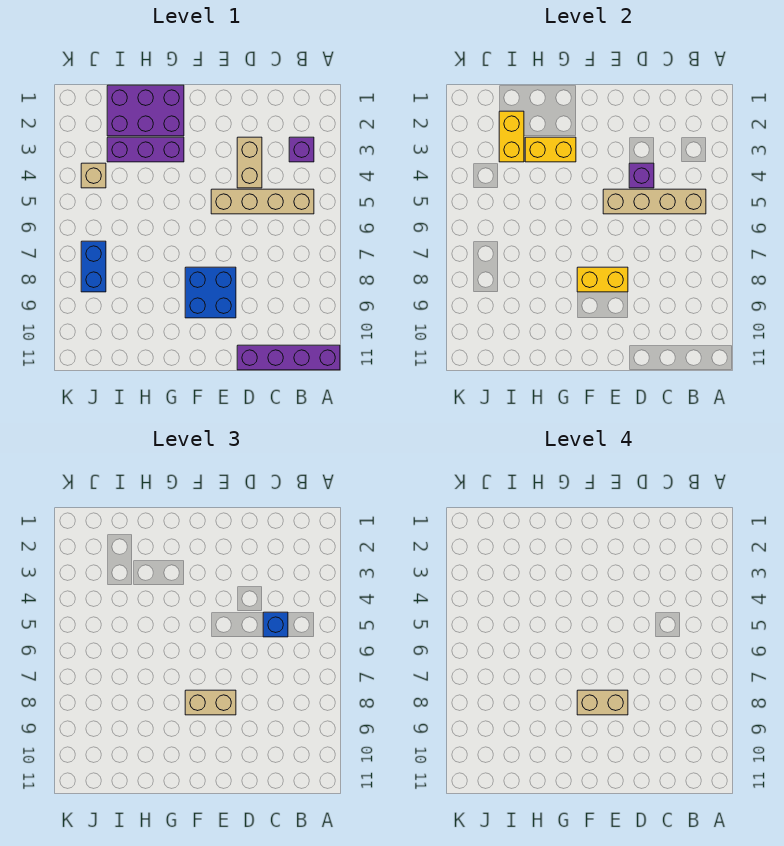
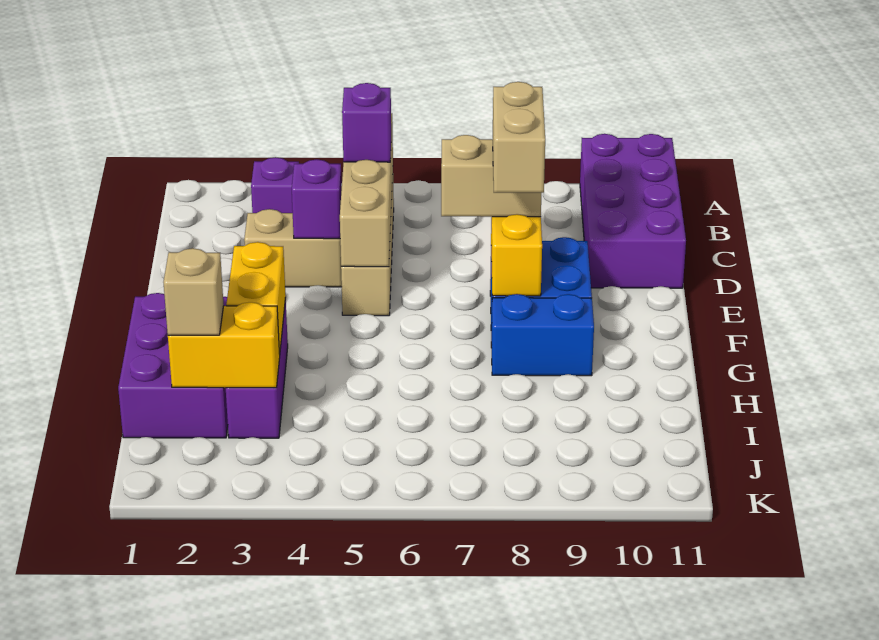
purple brick A11:D11 level 1 -> purple brick A10:D11 level 1
blue brick C5 level 3 -> purple brick C5 level 3
tan brick E8:F8 level 3 -> tan brick E7:E8 level 3
tan brick J4 level 1 -> tan brick I2 level 3
blue brick J7:J8 level 1 -> blue brick G8:G9 level 1

